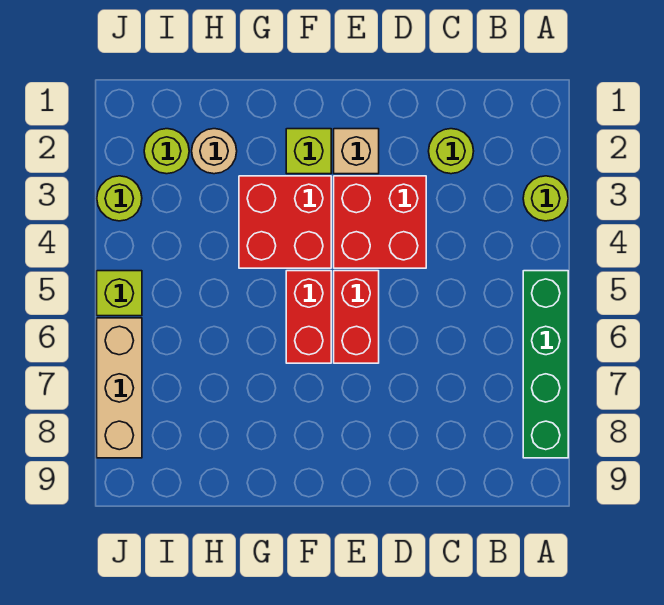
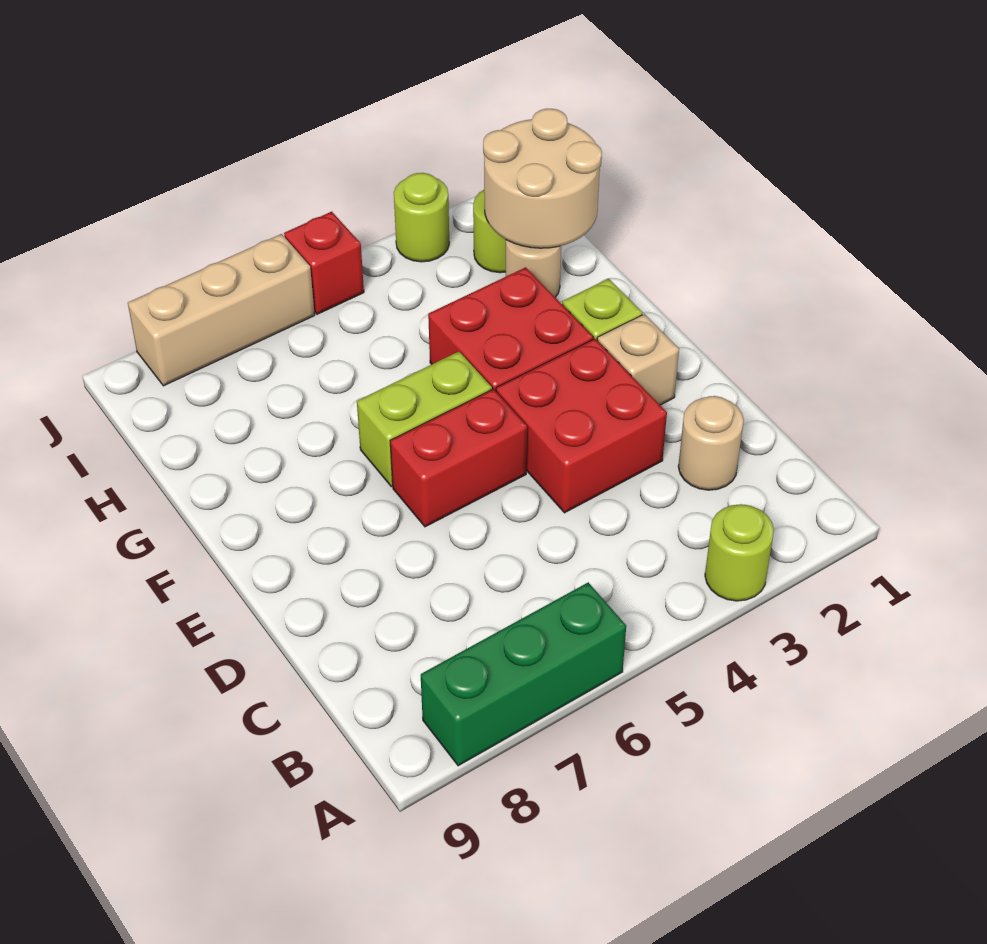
green brick A5:A8 level 1 -> green brick A6:A8 level 1
lime round brick C2 level 1 -> tan round brick C2 level 1
red brick F5:F6 level 1 -> lime brick F5:F6 level 1
none -> tan round brick H1:I2 level 2
lime brick J5 level 1 -> red brick J5 level 1

